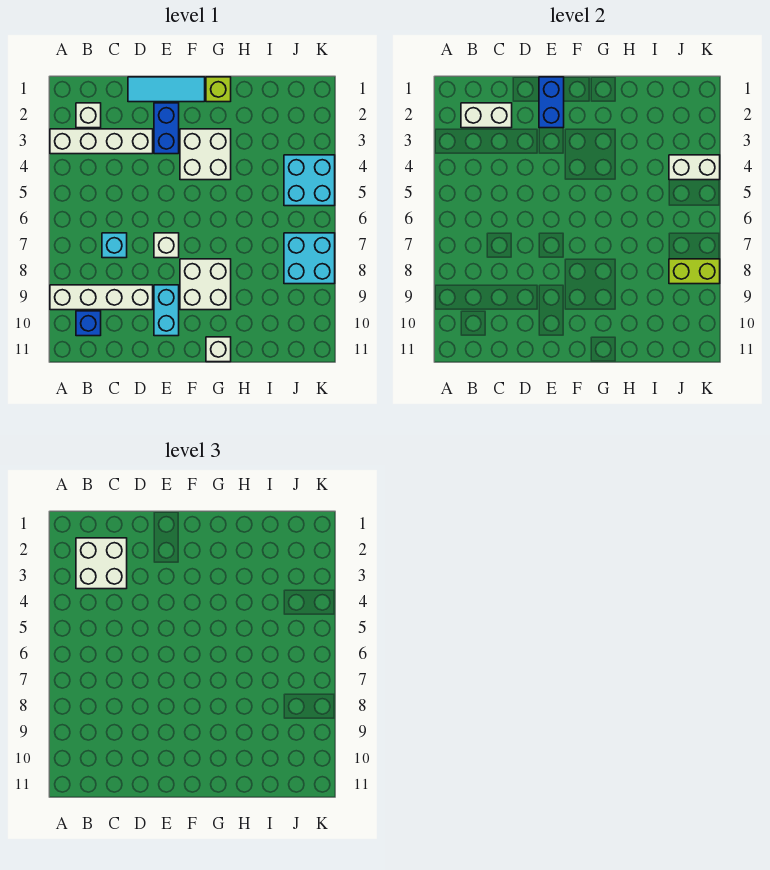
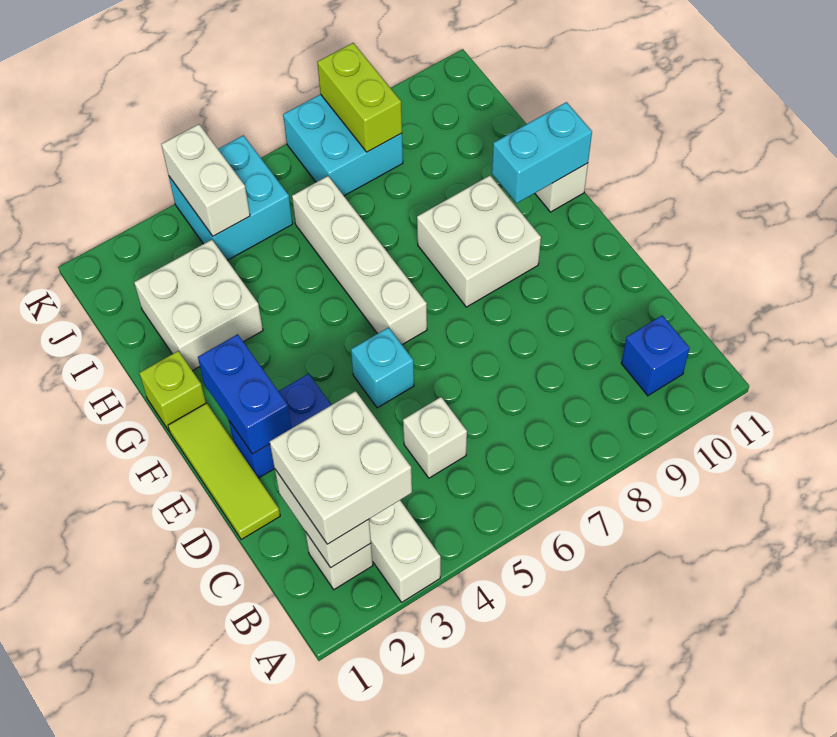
white brick A9:D9 level 1 -> white brick F6:I6 level 1
cyan brick C7 level 1 -> cyan brick E5 level 1
cyan tile D1:F1 level 1 -> lime tile D1:F1 level 1
blue brick E1:E2 level 2 -> blue brick E2:F2 level 2
white brick E7 level 1 -> white brick C5 level 1
cyan brick E9:E10 level 1 -> cyan brick G10:G11 level 2
white brick F3:G4 level 1 -> white brick H2:I3 level 1

